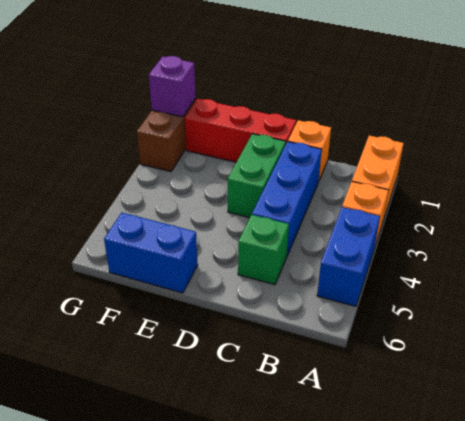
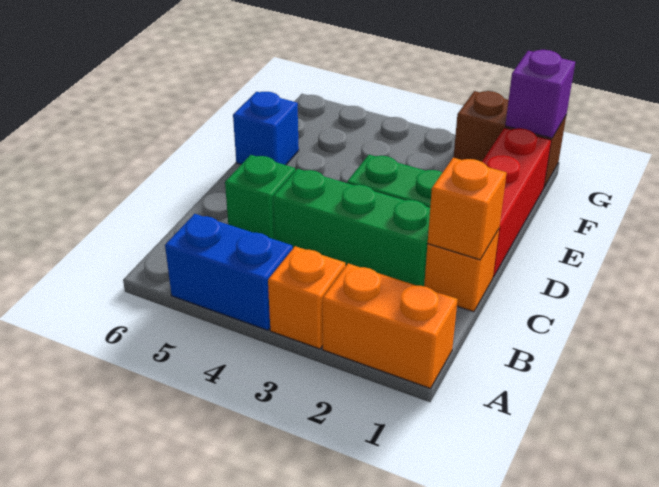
none -> orange brick C1 level 2
blue brick C2:C4 level 1 -> green brick C2:C4 level 1
blue brick E6:F6 level 1 -> blue brick E6 level 1

